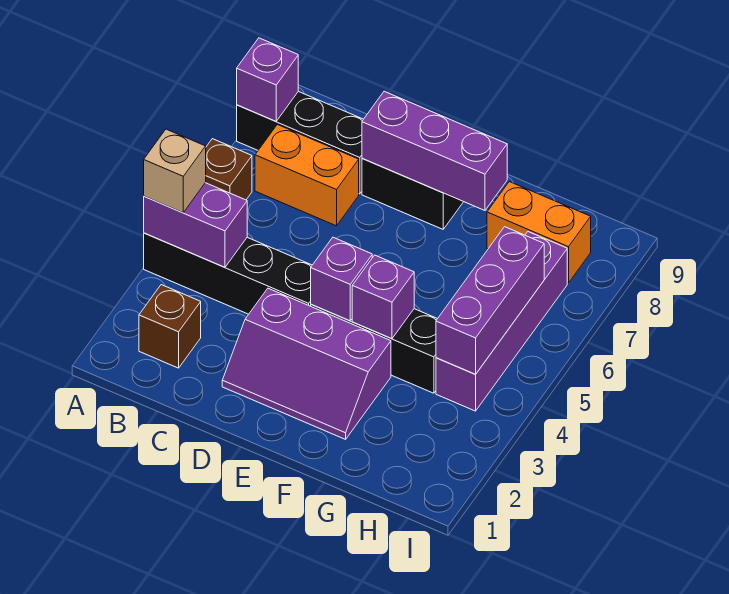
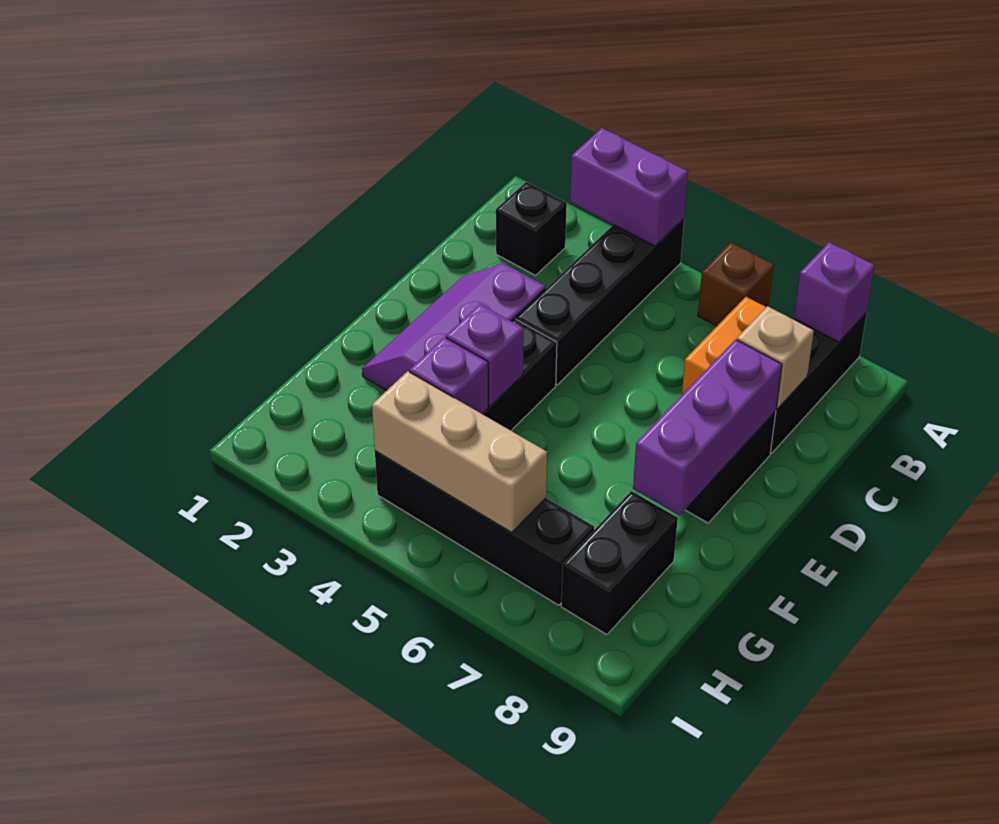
purple brick A4:B4 level 2 -> purple brick A3:A4 level 2
tan brick A4 level 3 -> tan brick C8 level 2
brown brick B2 level 1 -> black brick B2 level 1
purple brick E4 level 2 -> purple brick G4 level 2
orange brick G8:H8 level 1 -> black brick G8:H8 level 1
purple brick H4:H7 level 1 -> black brick H4:H7 level 1
purple brick H4:H6 level 2 -> tan brick H4:H6 level 2

